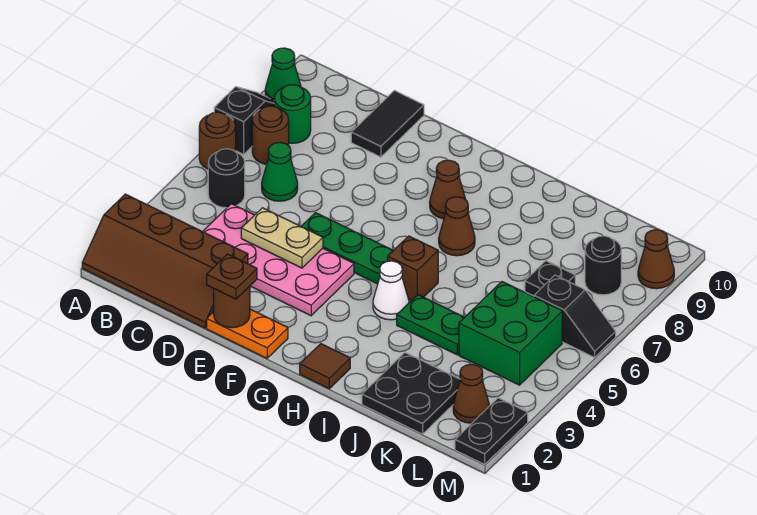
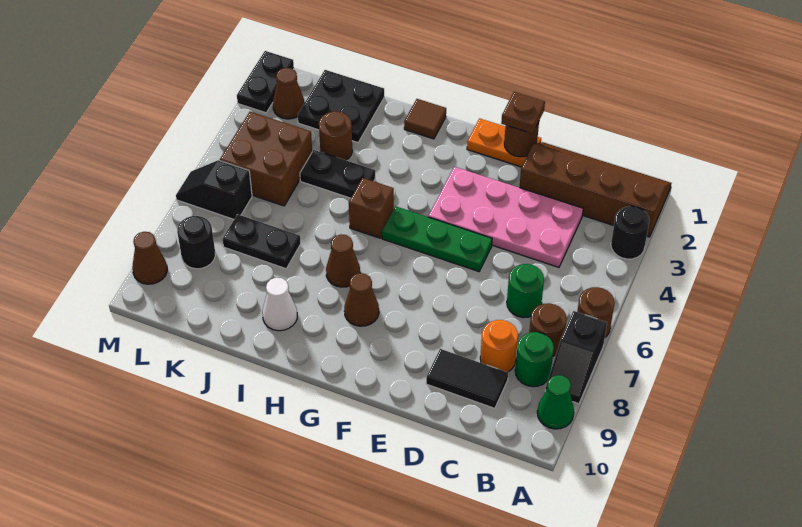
black round brick B5 level 1 -> black round brick A3 level 1
green cone C6 level 1 -> green round brick C6 level 1
none -> orange round brick C8 level 1
tan plate D4:E4 level 2 -> none
black tile D9:D10 level 1 -> black tile C9:D9 level 1
white cone H4 level 1 -> white cone I9 level 1
green plate I4:J4 level 1 -> black plate I4:J4 level 1
none -> brown round brick J3 level 1
green brick K4:L5 level 1 -> brown brick K4:L5 level 1
black plate K7 level 1 -> black plate J7:K7 level 1

